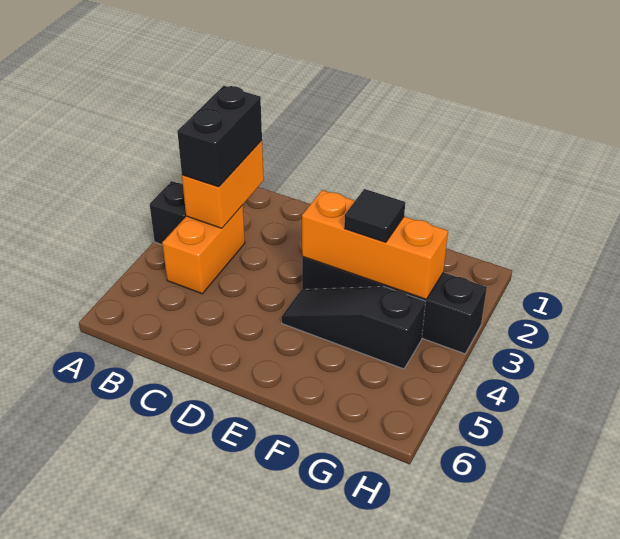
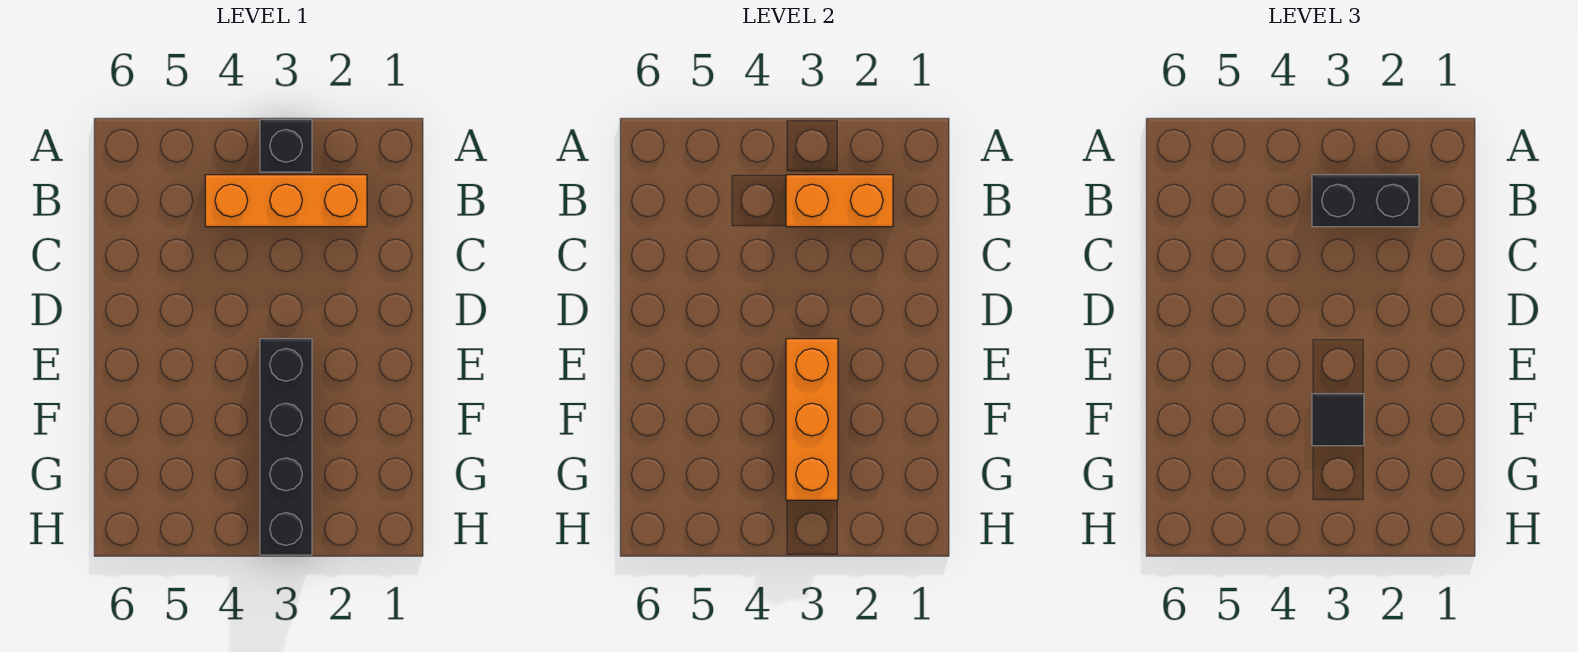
orange brick B3:B4 level 1 -> orange brick B2:B4 level 1
black slope E4:G4 level 1 top G -> none

